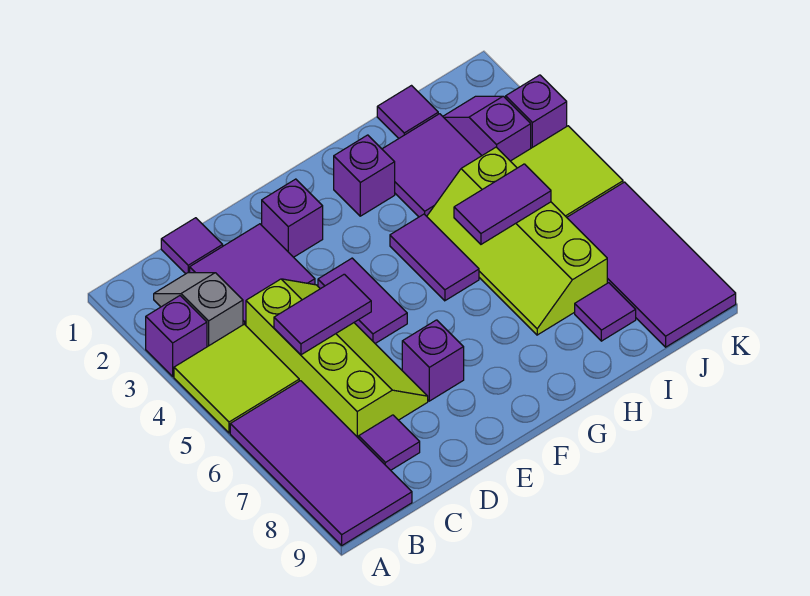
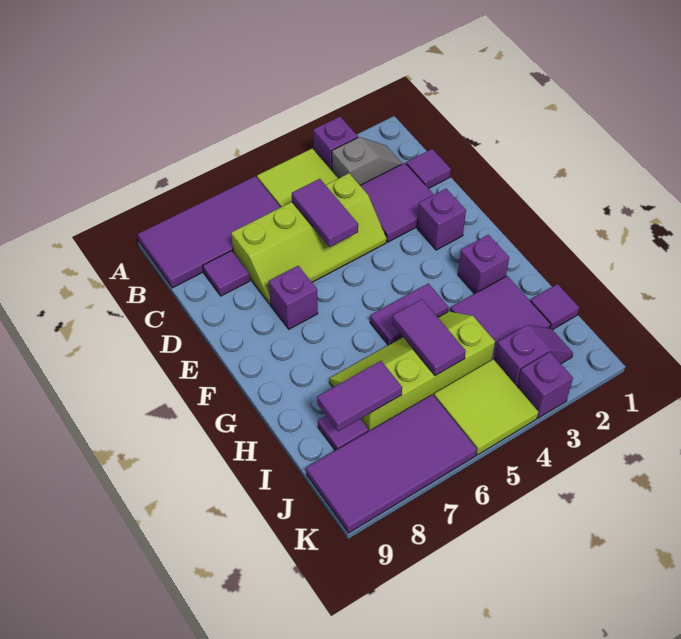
purple tile E4:E5 level 1 -> purple tile I7:I8 level 2

